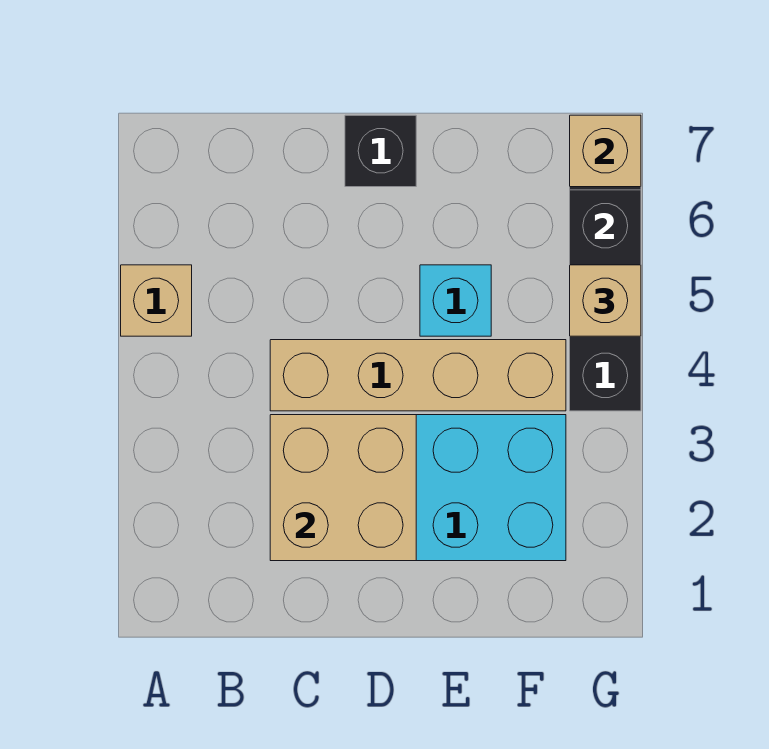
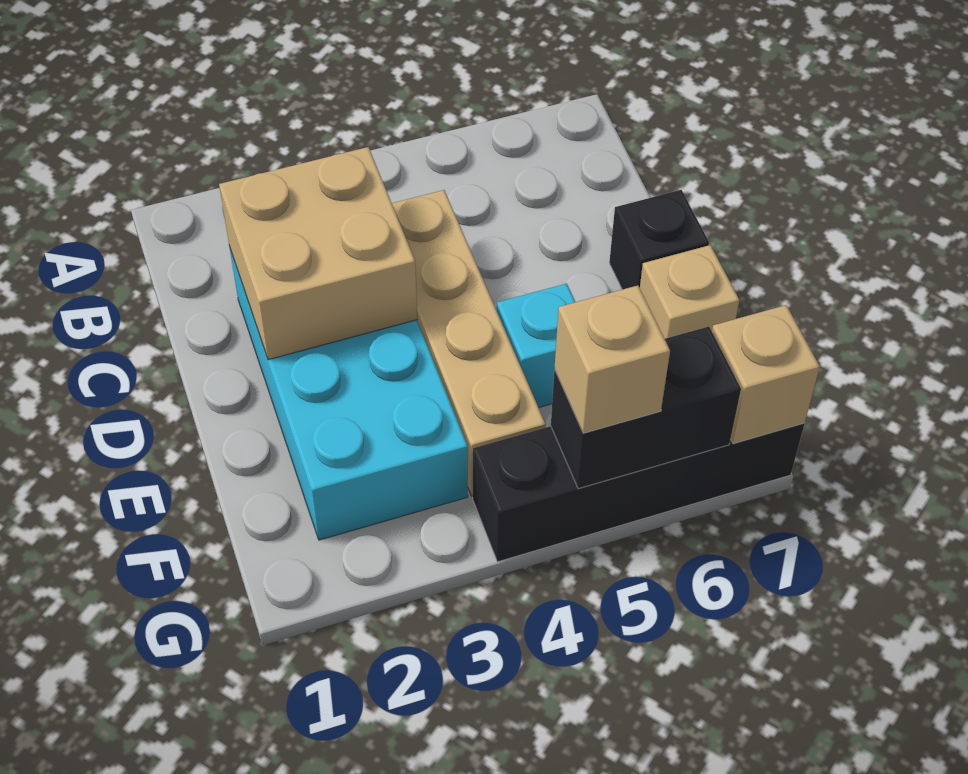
tan brick A5 level 1 -> tan brick E7 level 1

